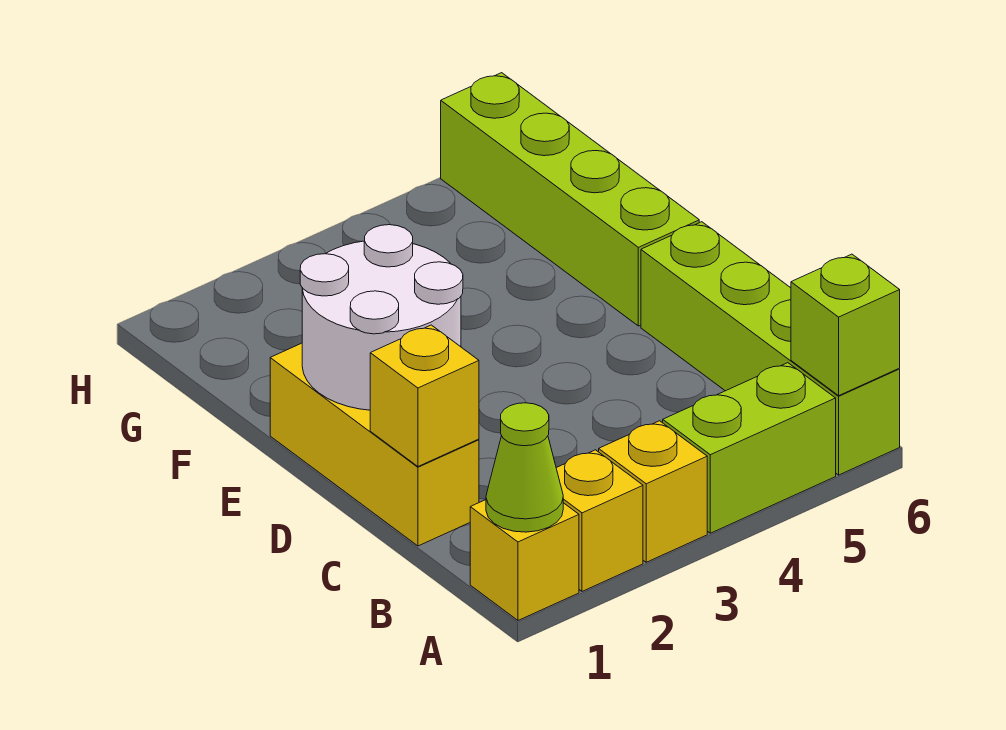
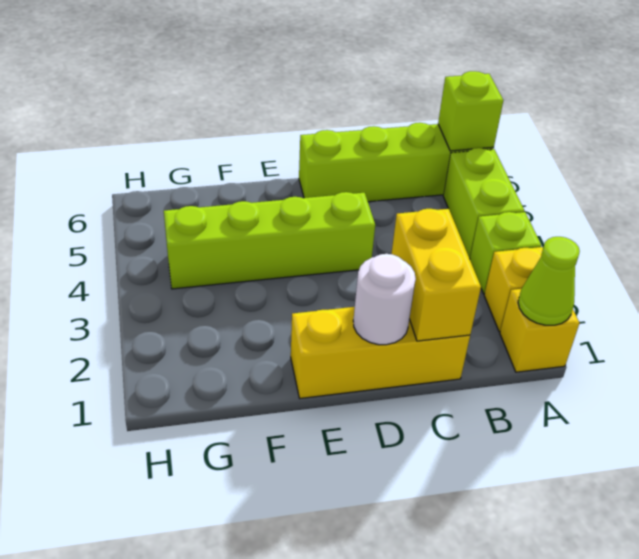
yellow brick A3 level 1 -> lime brick A3 level 1
yellow brick C1 level 2 -> yellow brick C1:C2 level 2
white round brick D1:E2 level 2 -> white round brick D1 level 2
lime brick E6:H6 level 1 -> lime brick D4:G4 level 1

